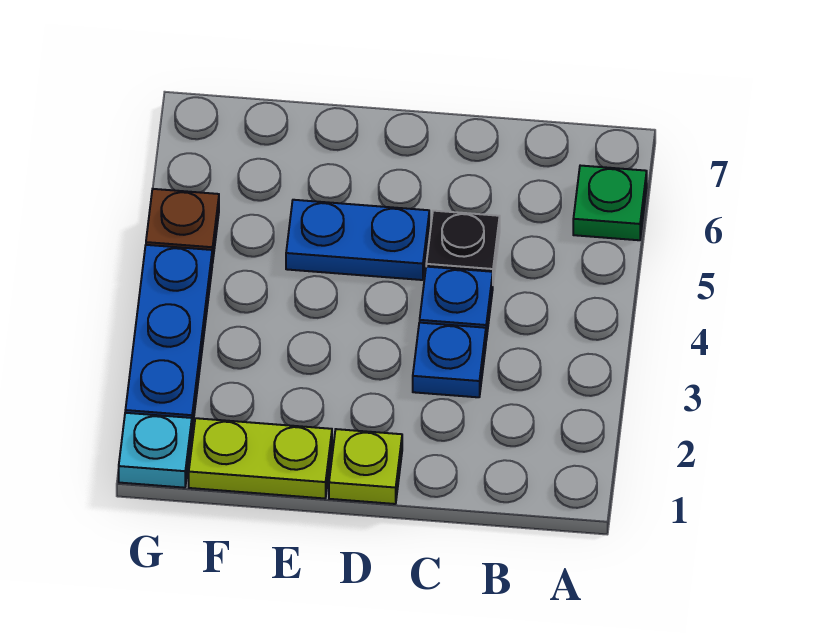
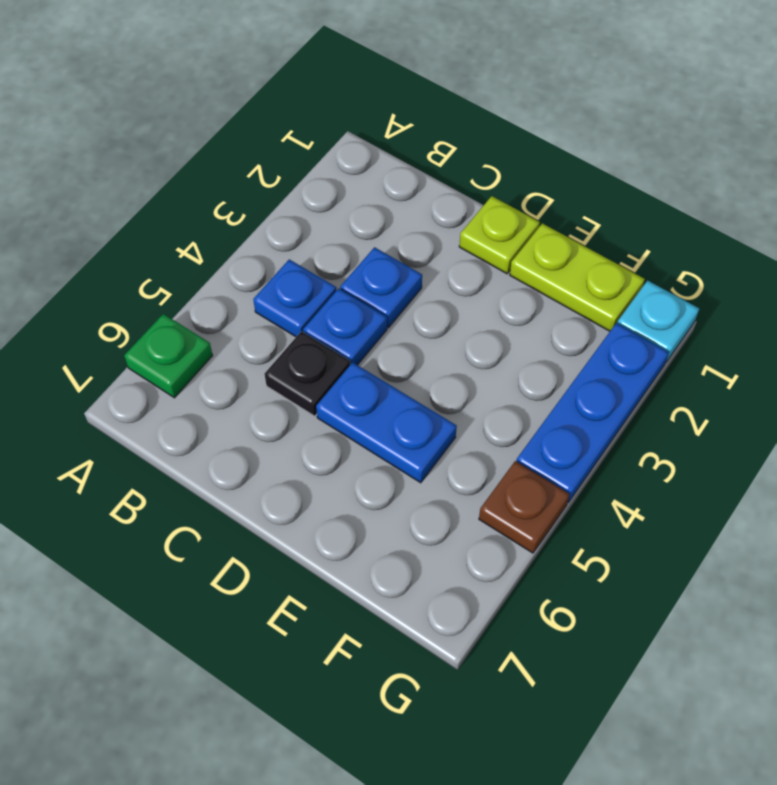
none -> blue plate B4 level 1

